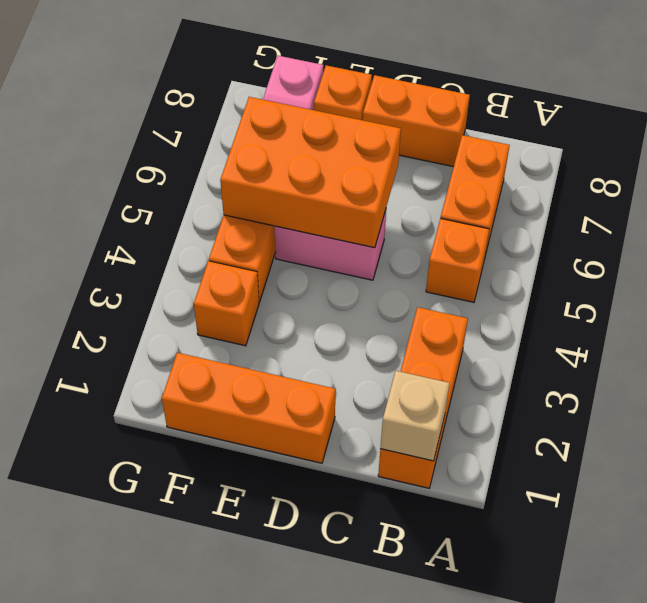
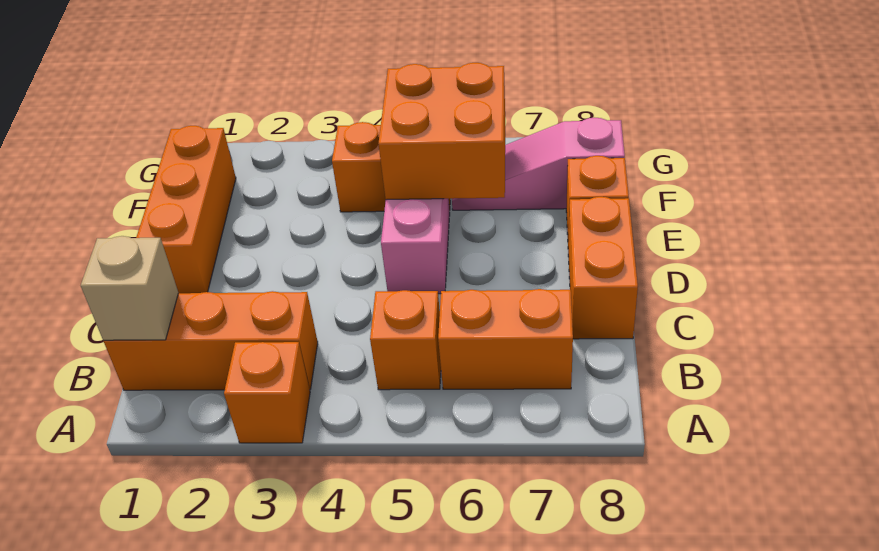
orange brick D5:F6 level 2 -> orange brick E5:F6 level 2
orange brick F3 level 1 -> orange brick A3 level 1

